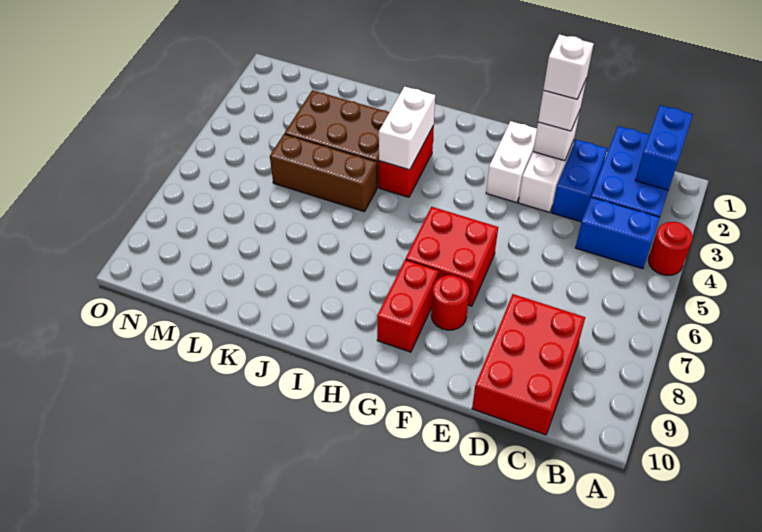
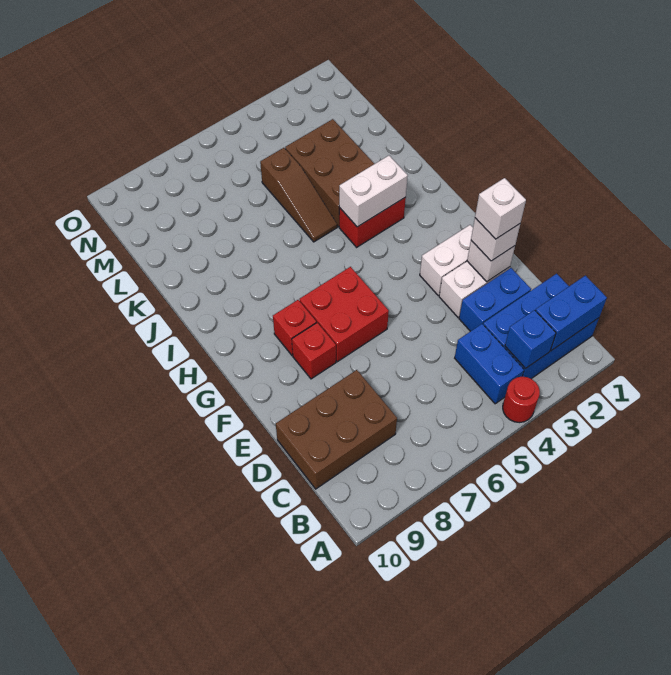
none -> blue brick B3 level 2
red brick C8:D10 level 1 -> brown brick C8:D10 level 1
red round brick F8 level 1 -> red brick F8 level 1
red brick G8:G9 level 1 -> red brick G8 level 1
brown brick J5:L5 level 1 -> brown slope J5:L5 level 1 top L

